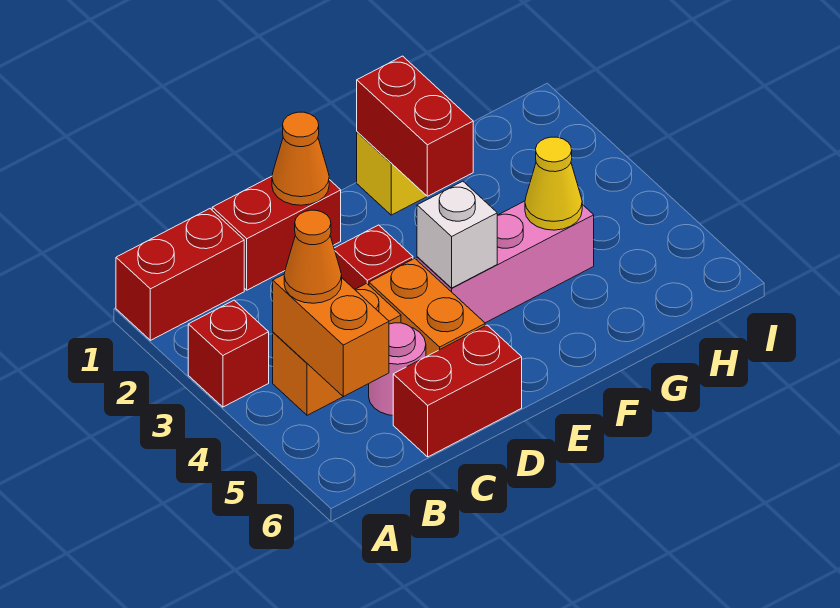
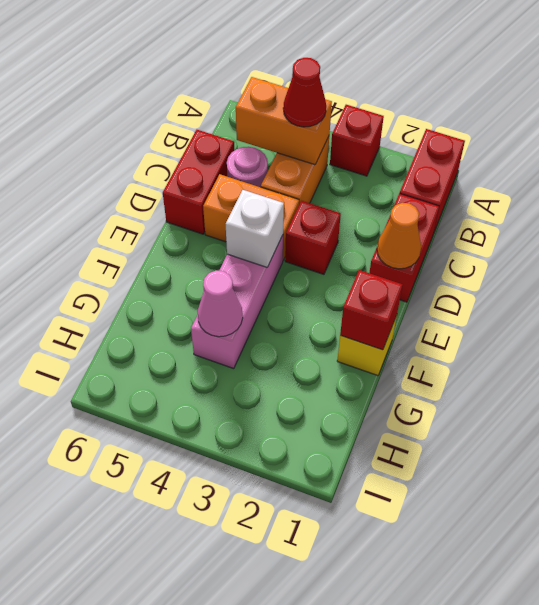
orange cone B4 level 3 -> red cone B4 level 3
red brick F1:F2 level 2 -> red brick F1 level 2
yellow cone G4 level 2 -> pink cone G4 level 2

